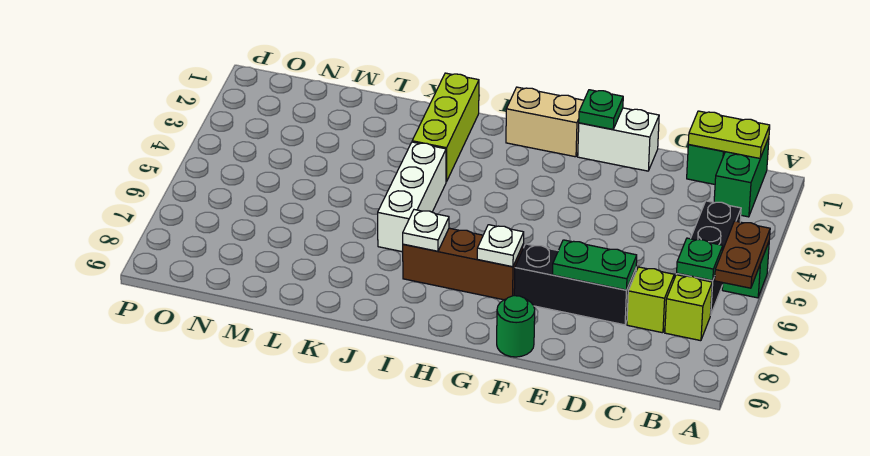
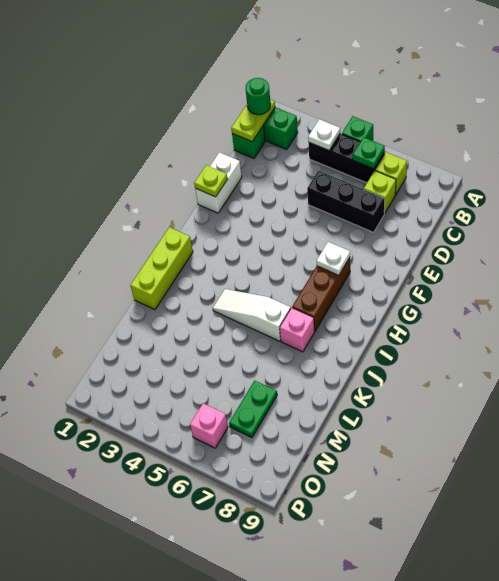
brown plate A5:A6 level 2 -> none
black brick D7:F7 level 1 -> black brick D5:D7 level 1
green plate D7:E7 level 2 -> green plate M7:N7 level 1
green plate F1 level 2 -> lime plate F1 level 2
green round brick F9 level 1 -> green round brick B1 level 3
tan brick G1:H1 level 1 -> none
white plate I7 level 2 -> white plate B4 level 2
lime brick J1:J3 level 1 -> lime brick I1:K1 level 1
white brick J4:J6 level 1 -> white slope J4:J6 level 1 top 6
none -> pink brick J7 level 1
none -> pink brick O6 level 1

